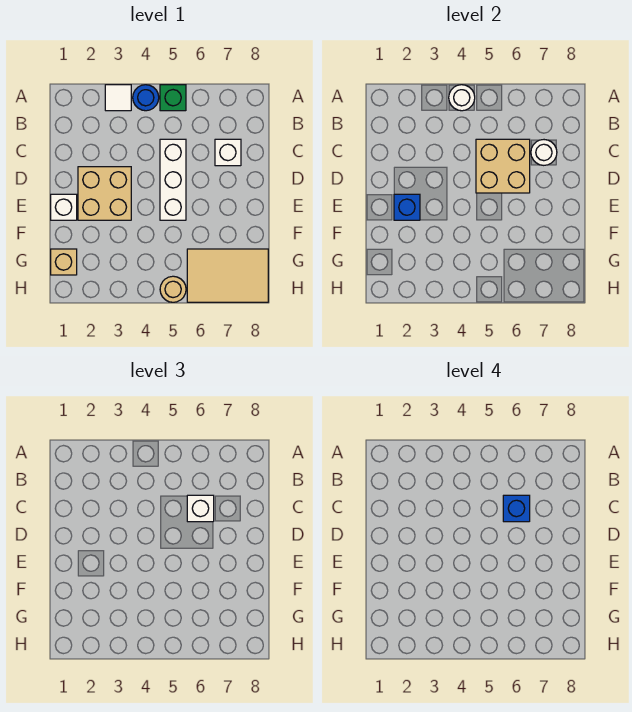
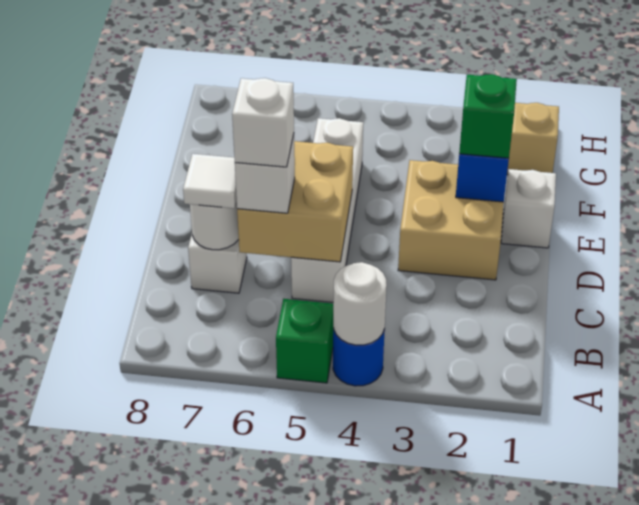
white tile A3 level 1 -> white tile C7 level 3
white brick C5:E5 level 1 -> white brick C5:F5 level 1
blue brick C6 level 4 -> white brick C6 level 4
none -> green brick E2 level 3
tan tile G6:H8 level 1 -> none
tan round brick H5 level 1 -> none

